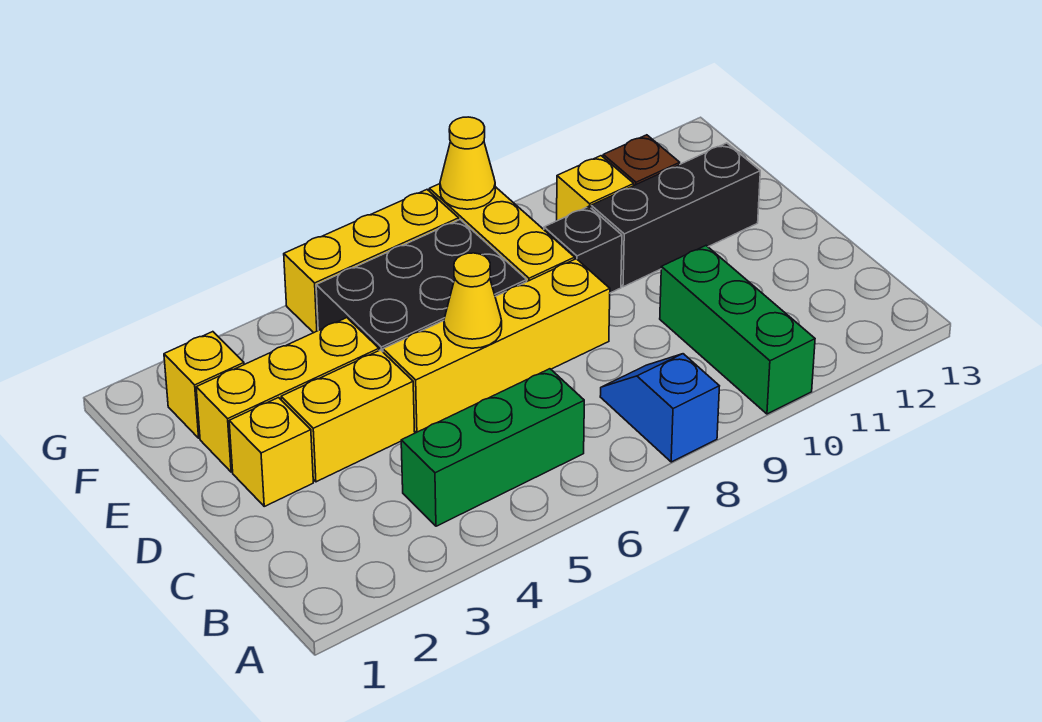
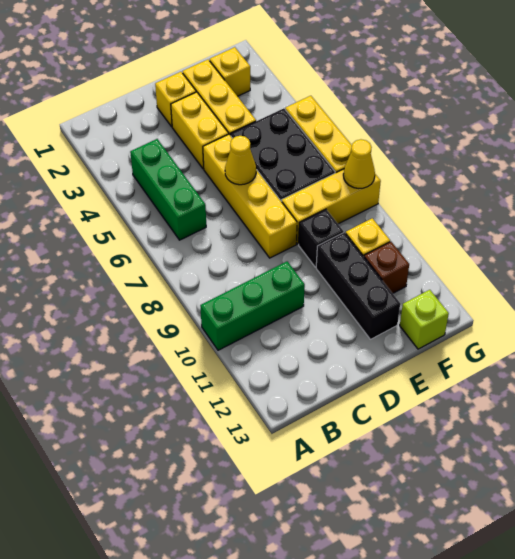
blue slope A8:B8 level 1 top A -> none
none -> lime brick F13 level 1

